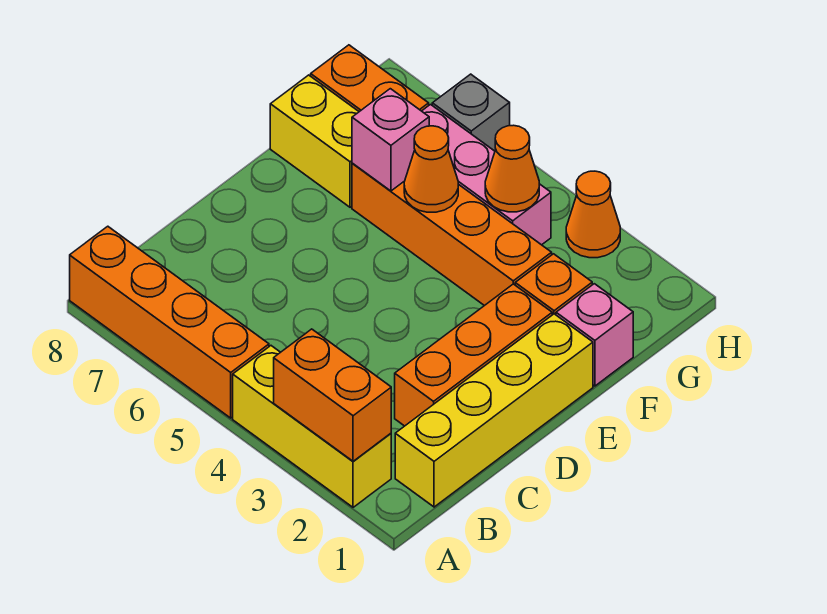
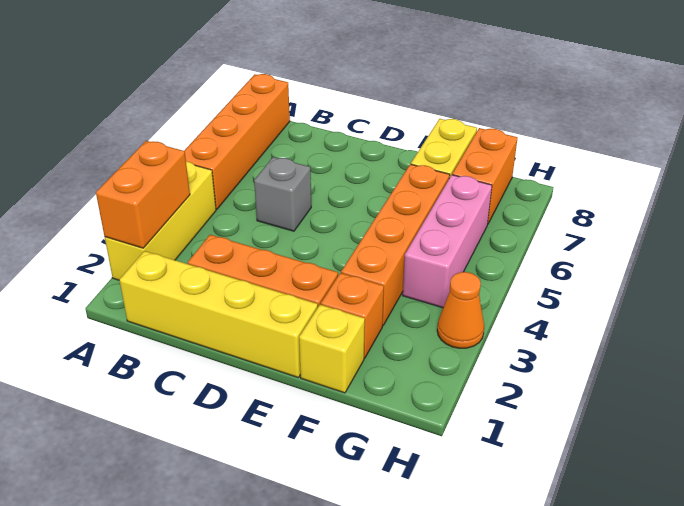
pink brick F1 level 1 -> yellow brick F1 level 1
orange cone F5 level 2 -> none
pink brick F6 level 2 -> none
orange cone G4 level 2 -> none
grey brick H6 level 1 -> grey brick C5 level 1

